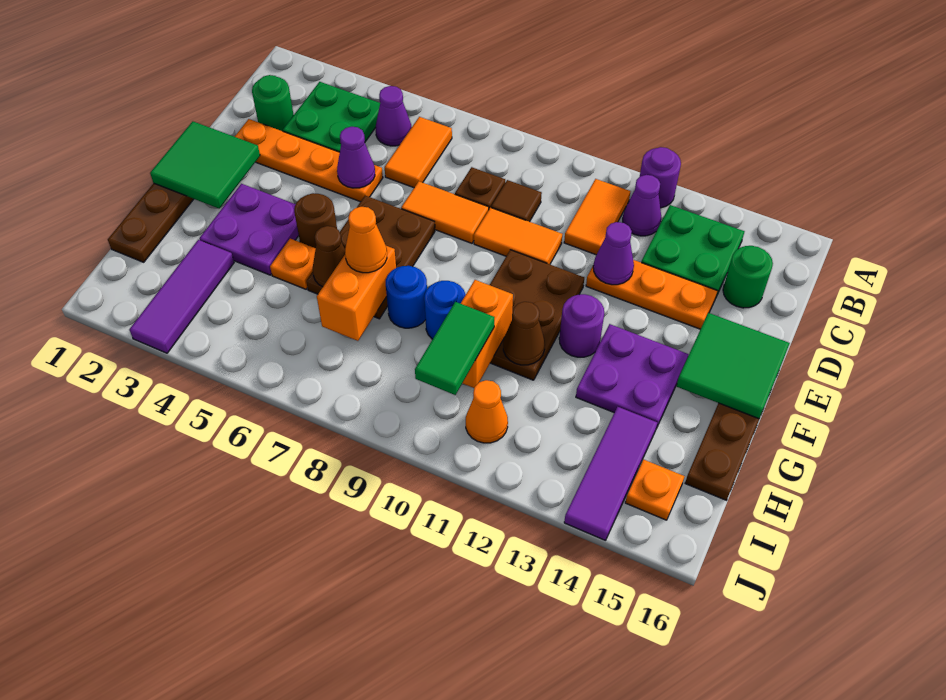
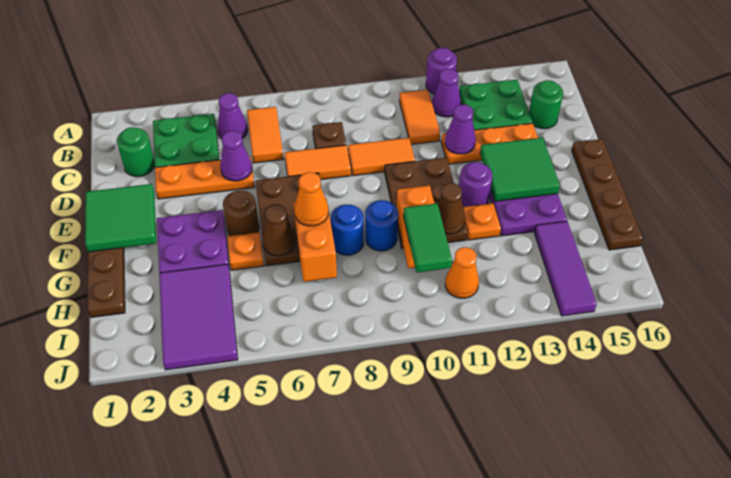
brown tile C9 level 1 -> none
orange plate D2:D5 level 1 -> orange plate D3:D5 level 1
green tile E15:F16 level 2 -> green tile E13:F14 level 2
purple tile H3:J3 level 1 -> purple tile H3:J4 level 1
orange plate I15 level 1 -> orange plate G12 level 1

